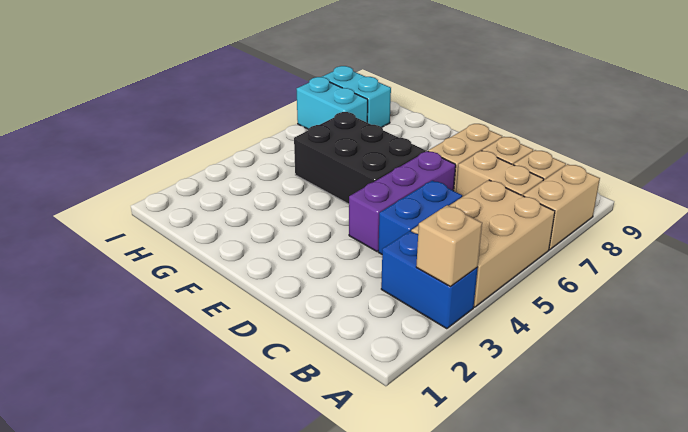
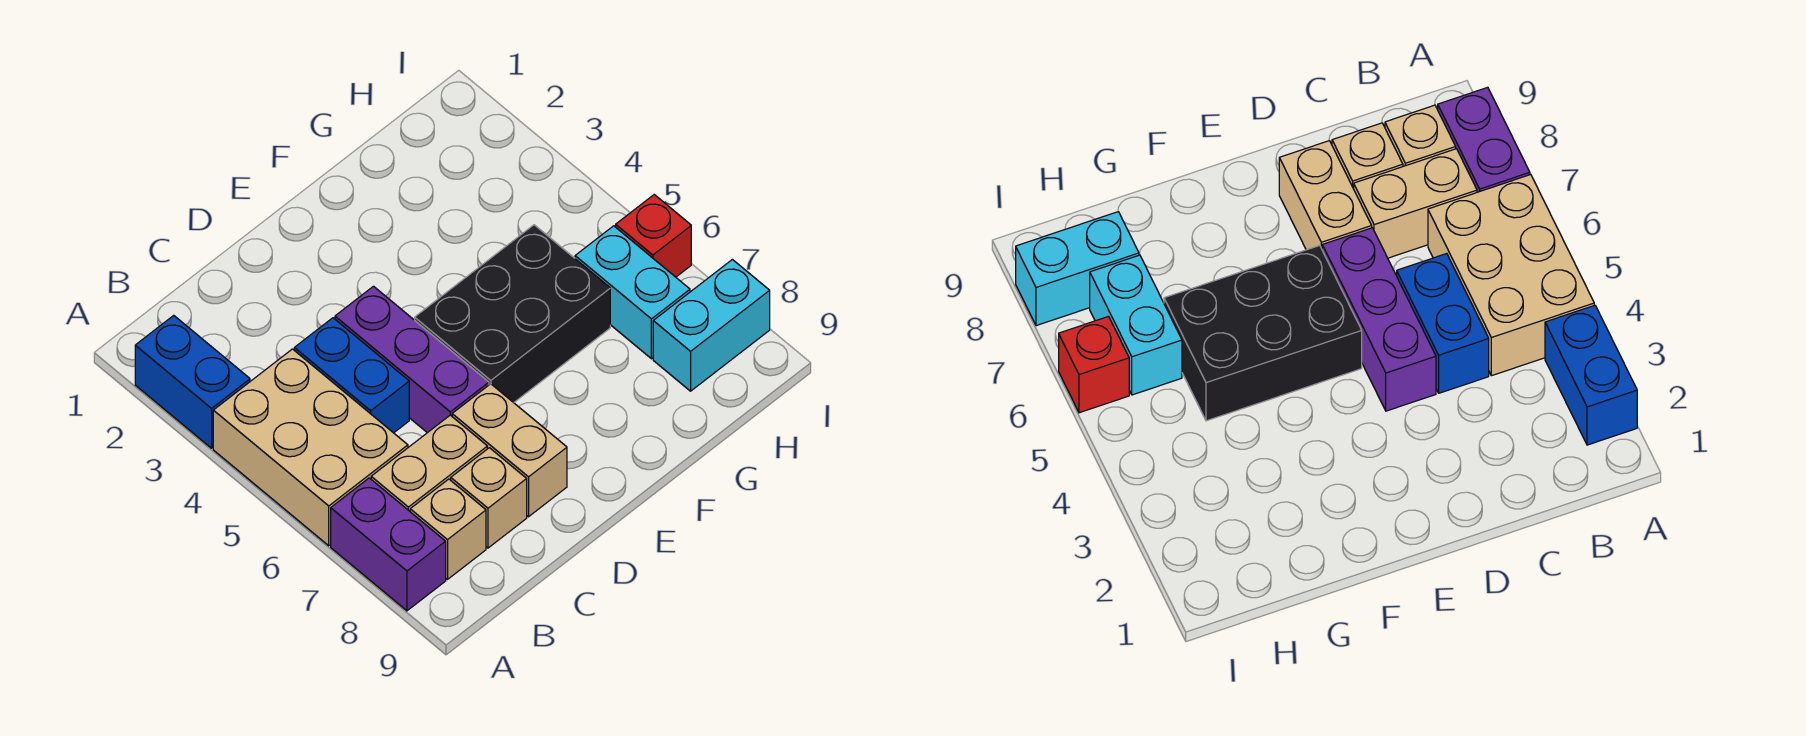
blue brick A3:B3 level 1 -> blue brick A2:A3 level 1
tan brick A3 level 2 -> none
tan brick A7:A8 level 1 -> purple brick A7:A8 level 1
cyan brick H7:I7 level 1 -> cyan brick H6:H7 level 1
none -> red brick I6 level 1

